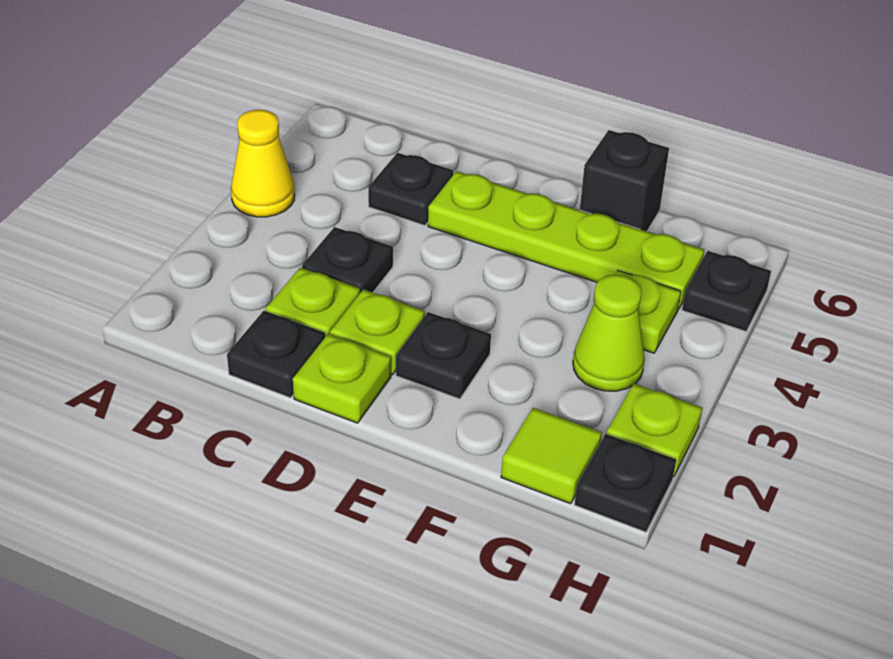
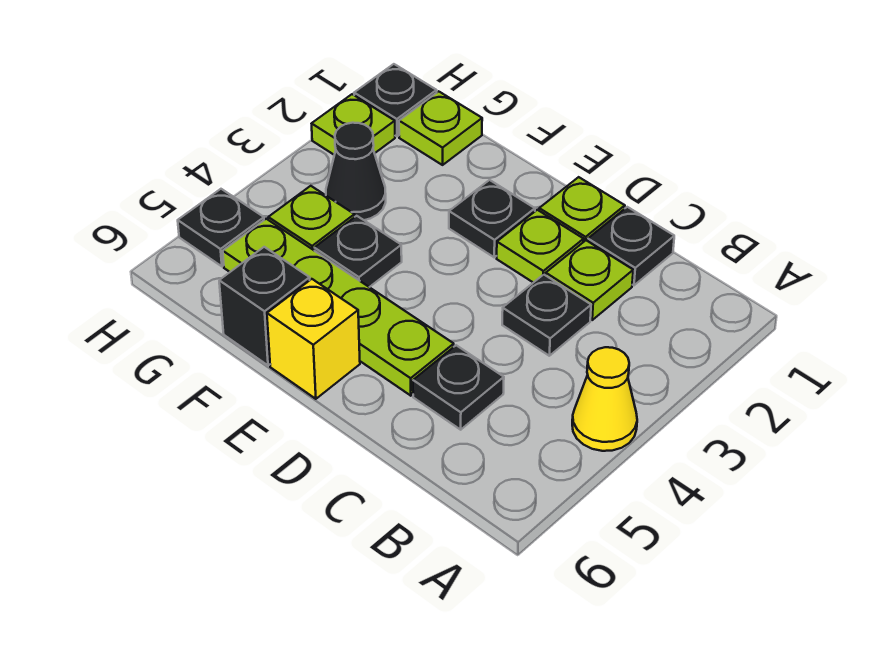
none -> yellow brick E6 level 1
none -> black plate F4 level 1
lime tile G1 level 1 -> lime plate G1 level 1
lime cone G3 level 1 -> black cone G3 level 1

